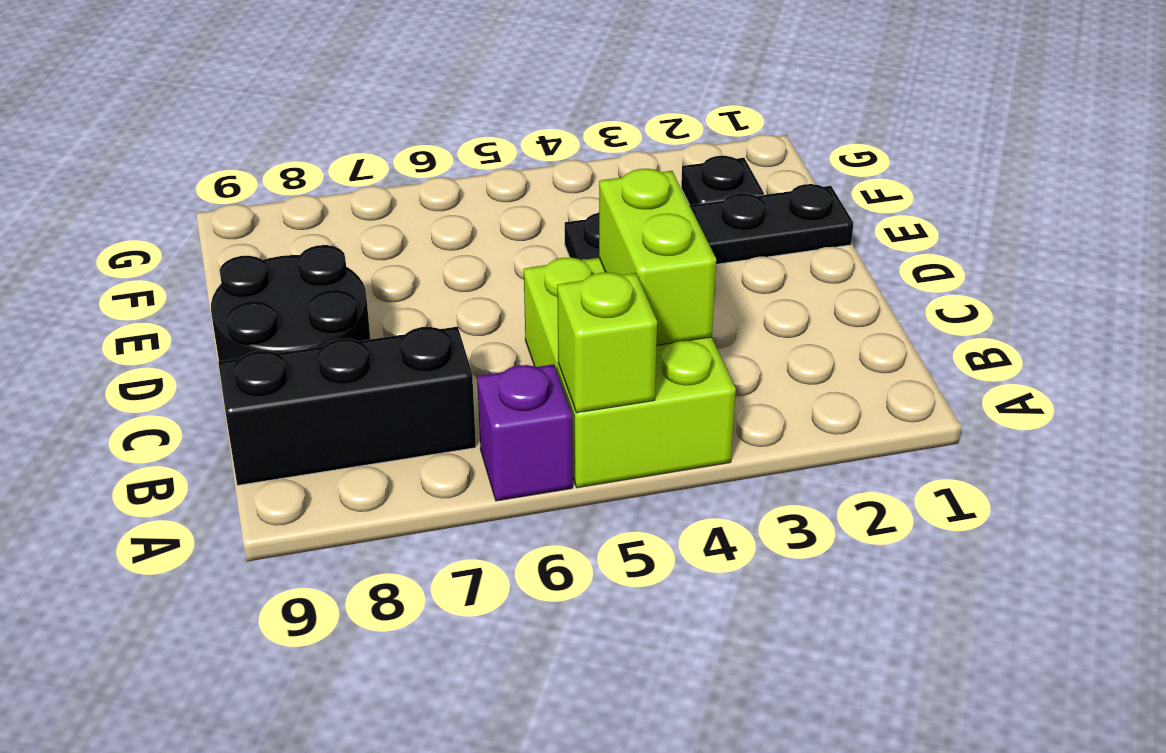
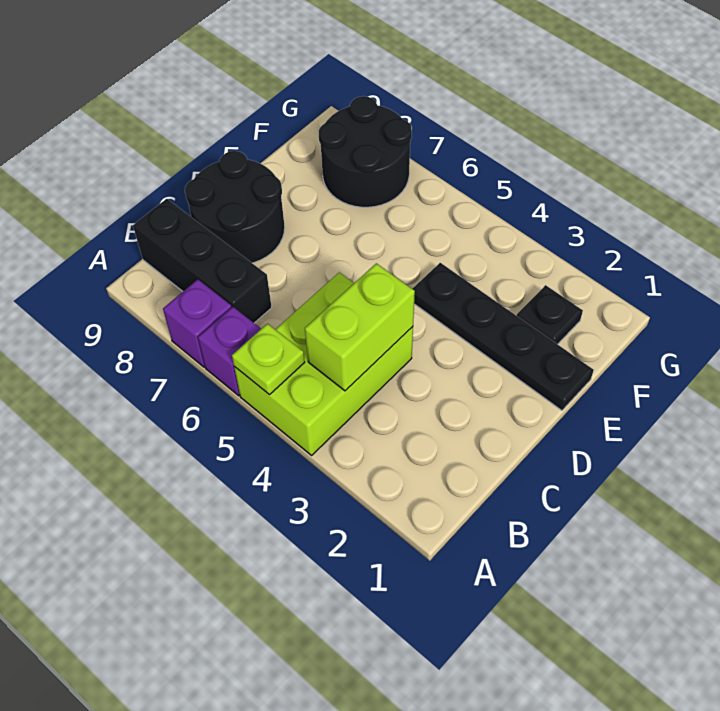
lime brick A5 level 2 -> lime plate A5 level 2
none -> purple brick A7 level 1
none -> black round brick F7:G8 level 1

